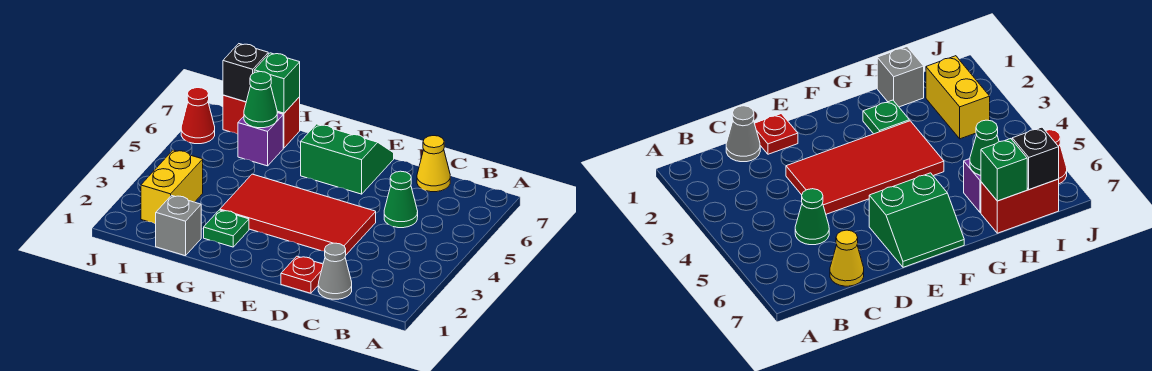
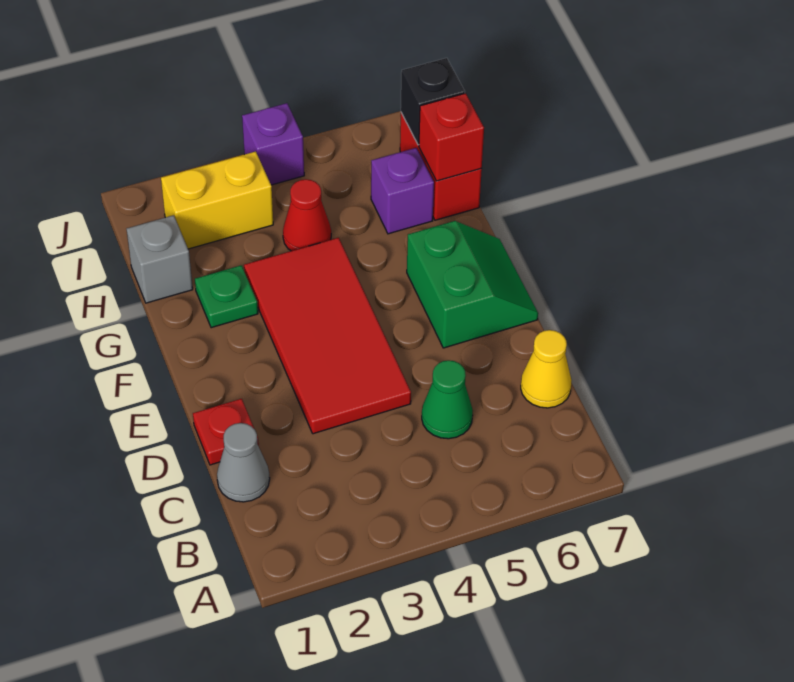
green cone H6 level 2 -> none
green brick H7 level 2 -> red brick H7 level 2
none -> purple brick J4 level 1
red cone J6 level 1 -> red cone H4 level 1

